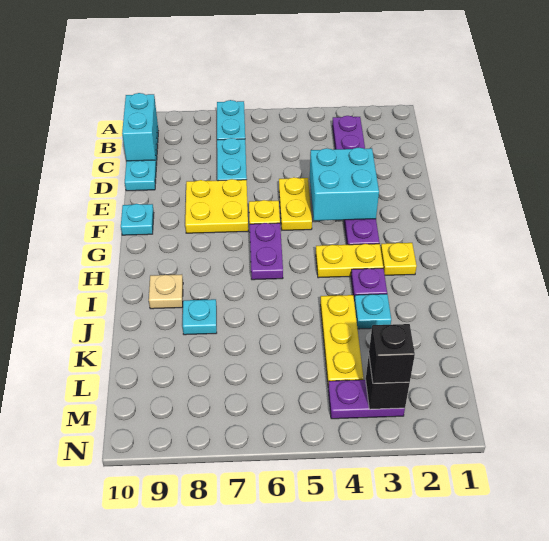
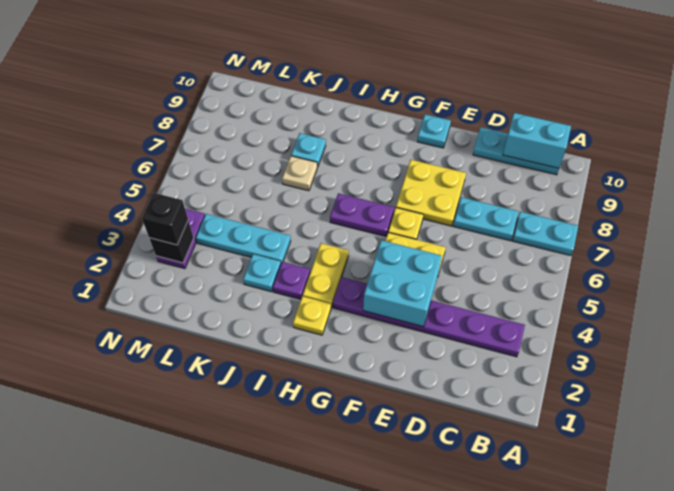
tan plate I9 level 1 -> tan plate J7 level 1
yellow plate J4:L4 level 1 -> cyan plate J4:L4 level 1

